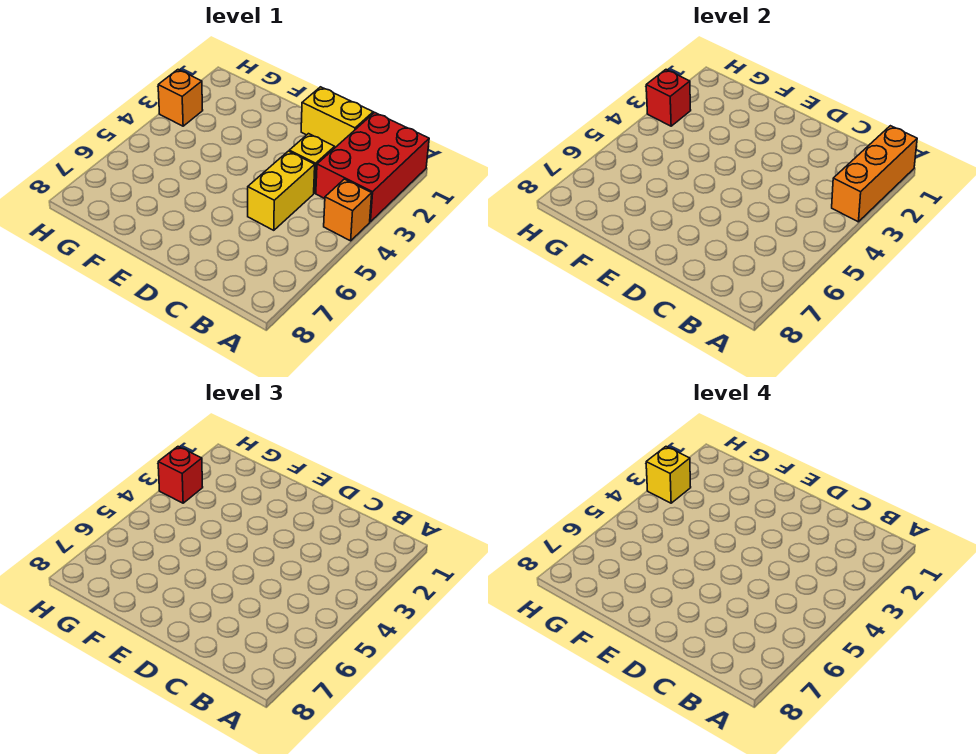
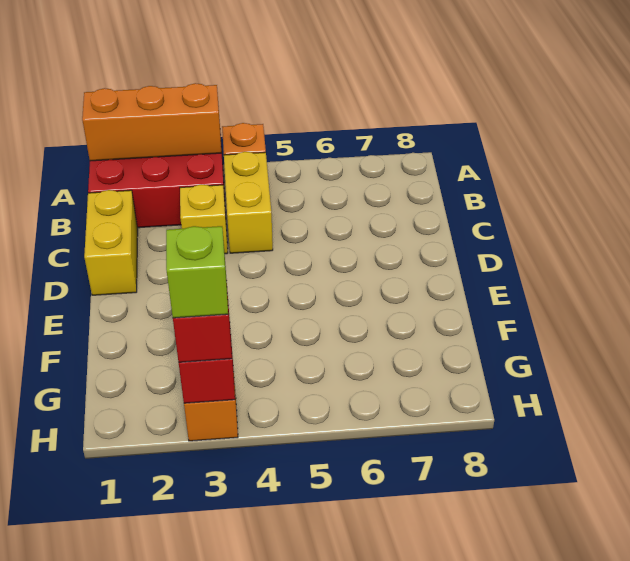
yellow brick C4:C5 level 1 -> yellow brick B4:C4 level 1
yellow brick H3 level 4 -> lime brick H3 level 4

